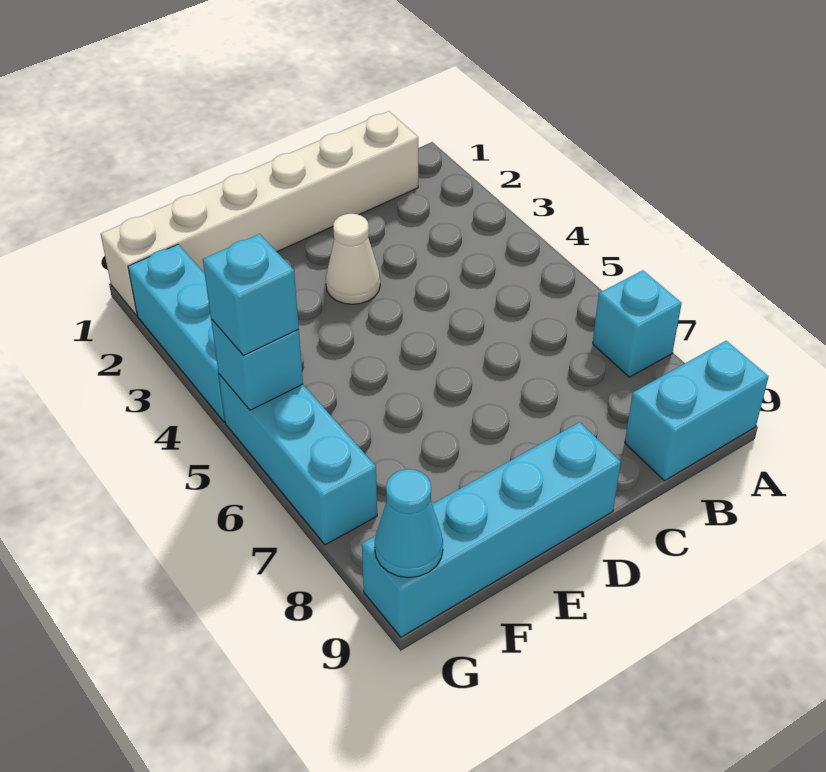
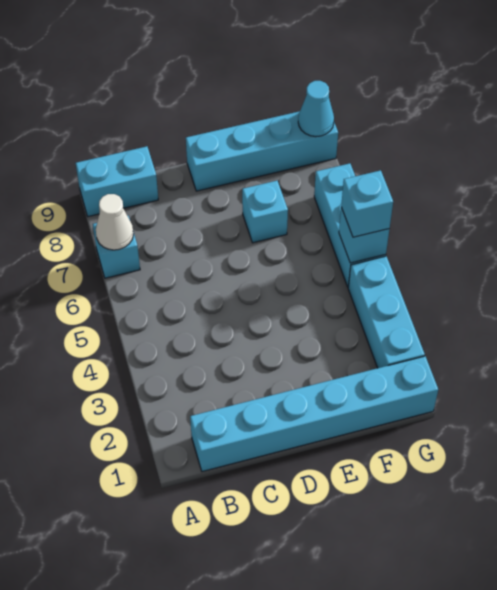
white brick B1:G1 level 1 -> cyan brick B1:G1 level 1
white cone D3 level 1 -> white cone A7 level 2
none -> cyan brick E7 level 1

